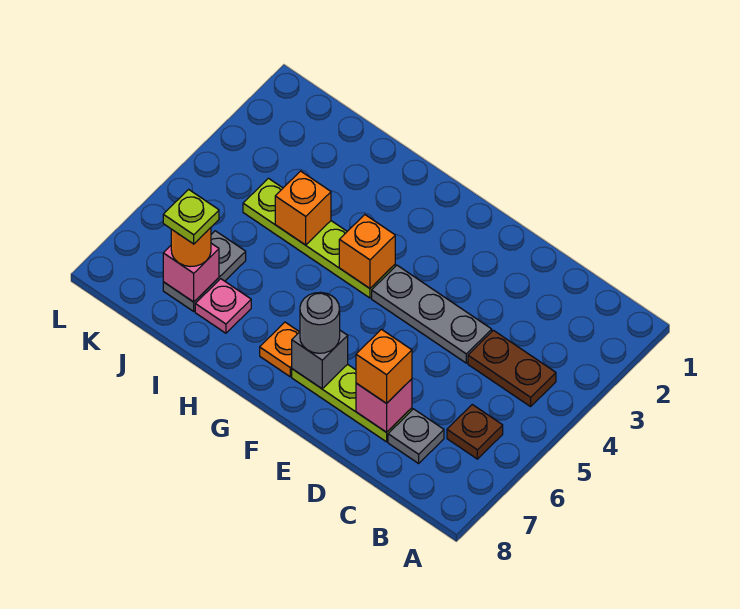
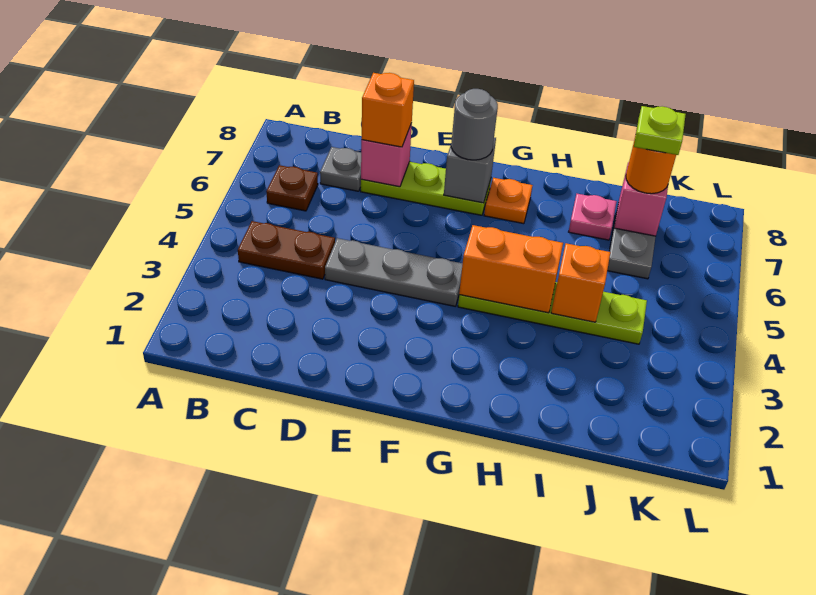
orange brick G4 level 2 -> orange brick G4:H4 level 2

